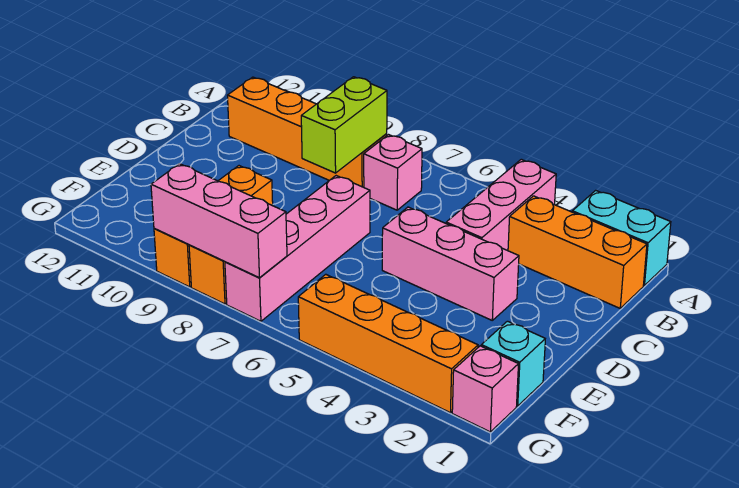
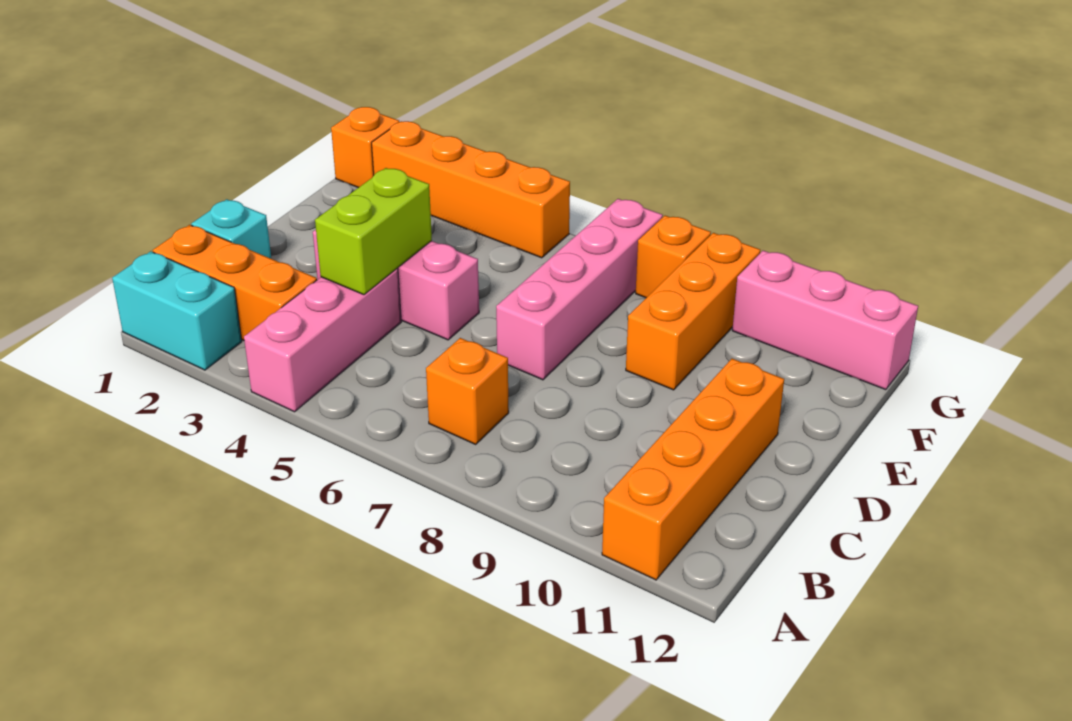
pink brick B7 level 1 -> orange brick B7 level 1
orange brick B8:B11 level 1 -> orange brick A11:D11 level 1
lime brick B8:C8 level 2 -> lime brick C4:D4 level 2
cyan brick F1 level 1 -> cyan brick C1 level 1
pink brick G1 level 1 -> orange brick G1 level 1
pink brick G7:G9 level 2 -> pink brick G10:G12 level 1

